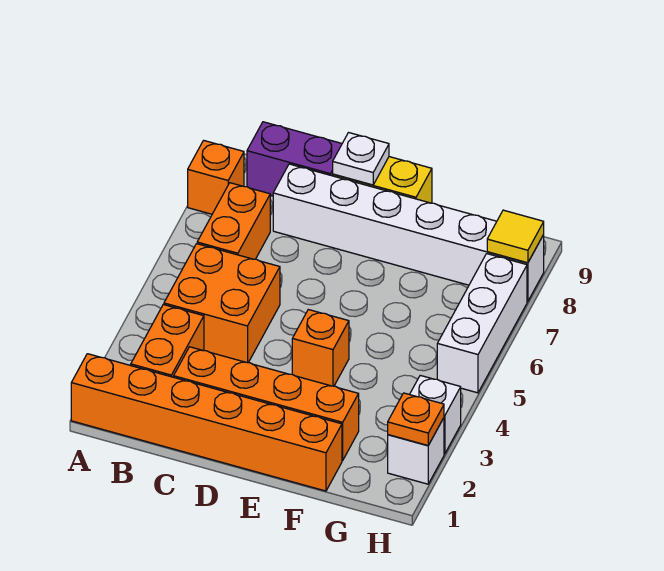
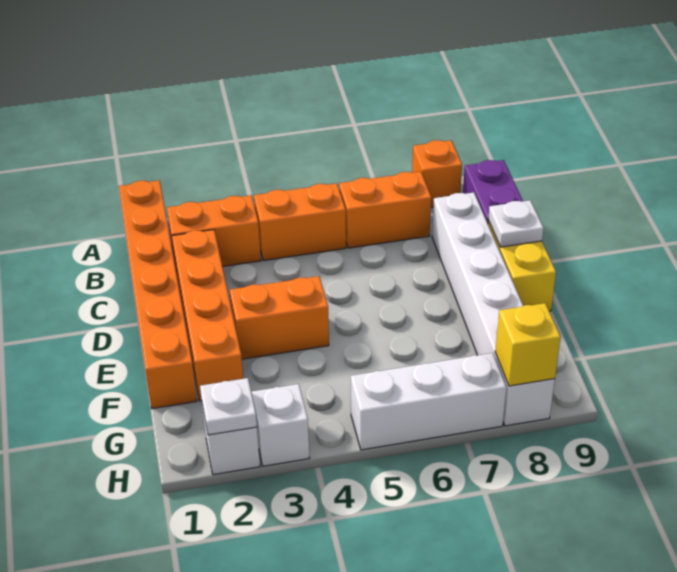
orange brick B4:C5 level 1 -> orange brick B4:B5 level 1
orange brick E4 level 1 -> orange brick E3:E4 level 1
orange plate H2 level 2 -> white plate H2 level 2
yellow tile H8 level 2 -> yellow brick H8 level 2

